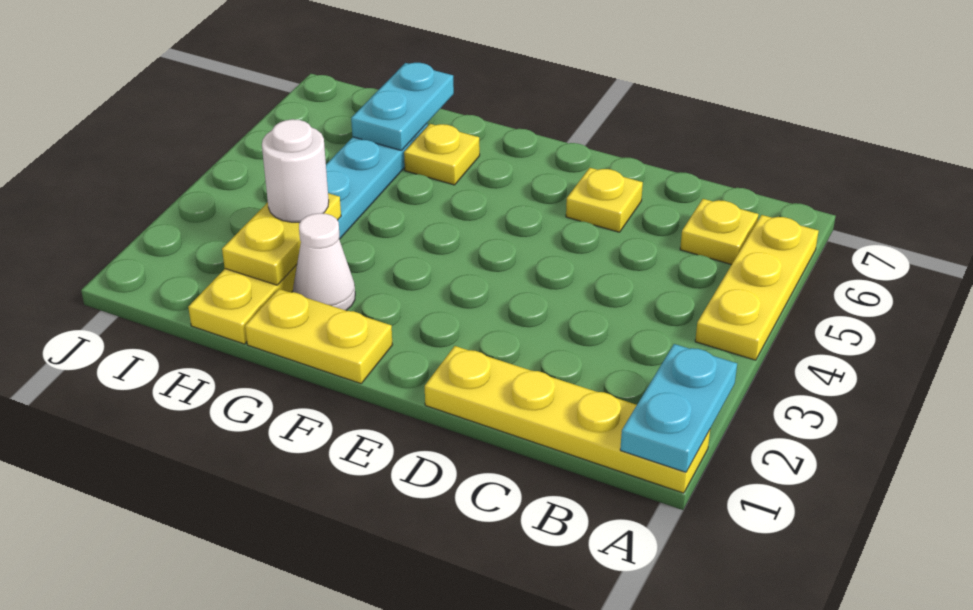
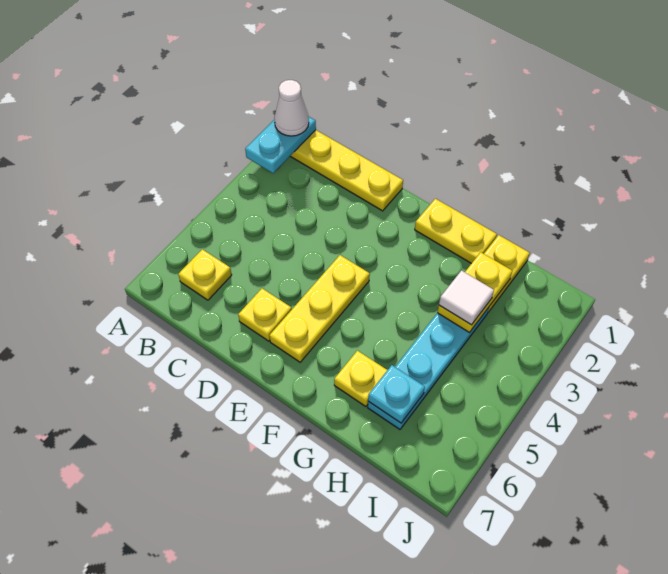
yellow plate A4:A6 level 1 -> yellow plate E4:E6 level 1
white cone G2 level 1 -> white cone A1 level 3
white round brick H3 level 3 -> white tile H3 level 3
cyan plate H6:H7 level 2 -> cyan plate H6 level 2

